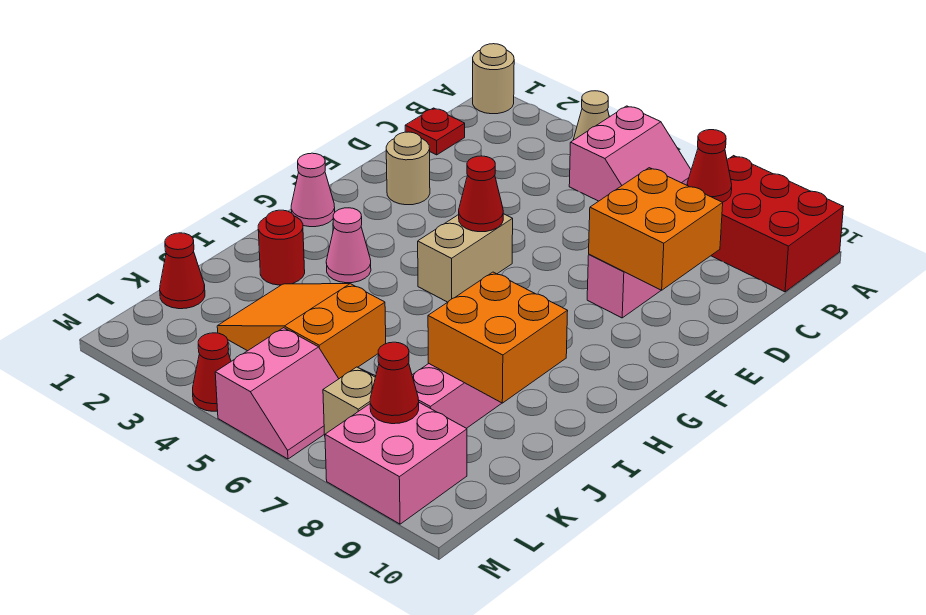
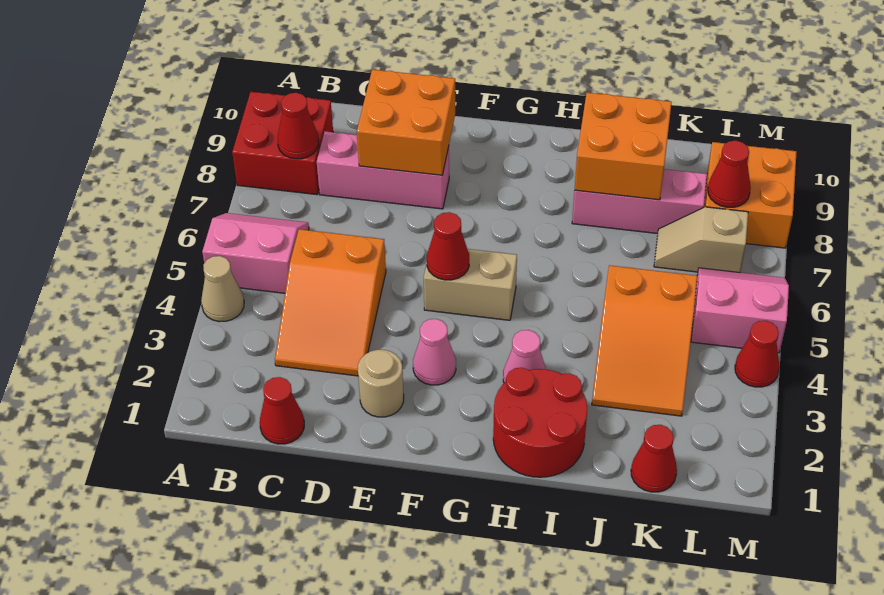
tan round brick A1 level 1 -> none
red brick A8:B10 level 1 -> red brick A8:B9 level 1
red plate C1 level 1 -> red cone C1 level 1
none -> orange slope C3:D5 level 1 top 5
pink cone G1 level 1 -> pink cone F3 level 1
red round brick I2 level 1 -> red round brick H1:I2 level 1
pink brick L8:M9 level 1 -> orange brick L8:M9 level 1

